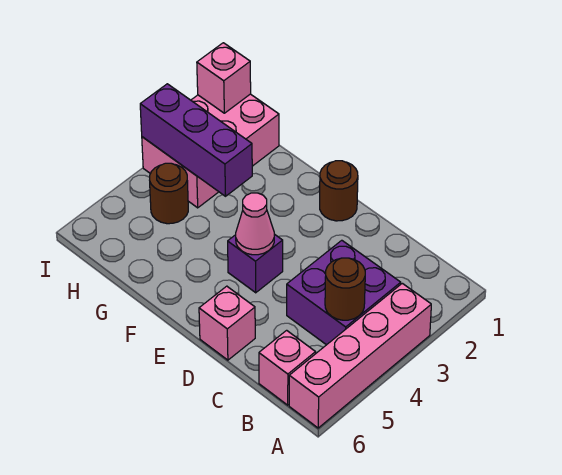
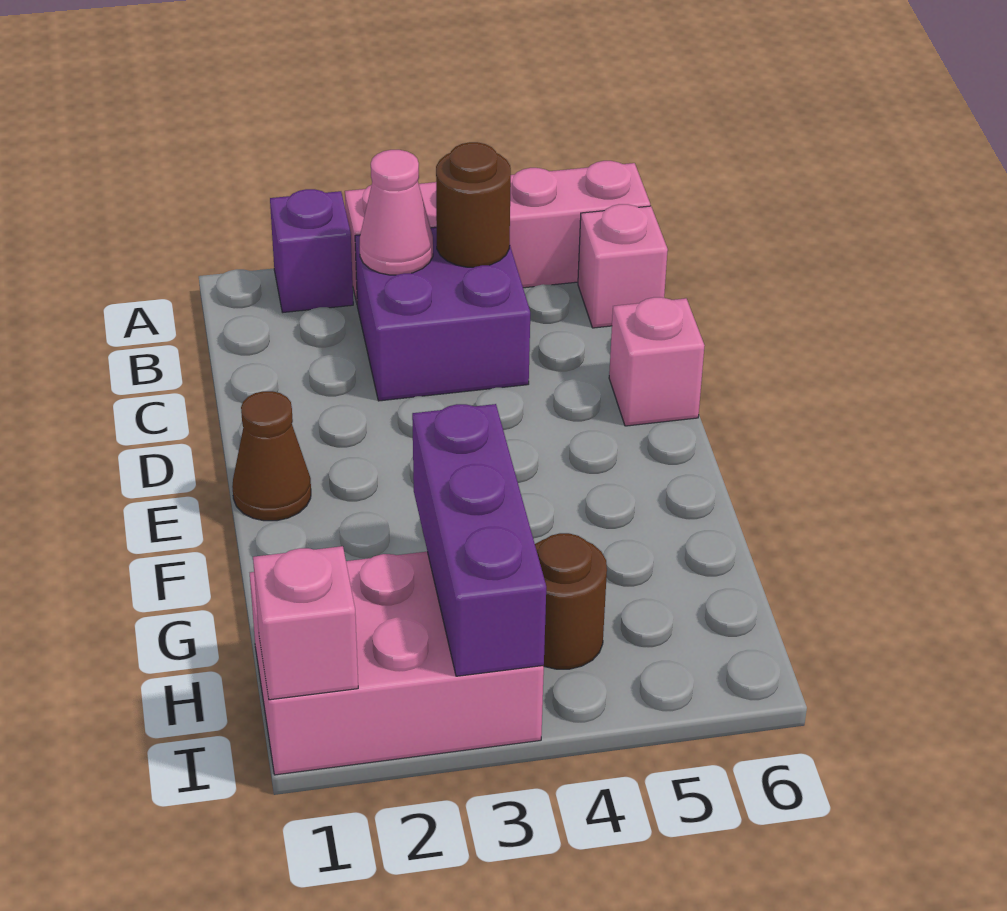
brown round brick E1 level 1 -> brown cone E1 level 1
purple brick E4 level 1 -> purple brick A2 level 1
pink cone E4 level 2 -> pink cone B3 level 2

